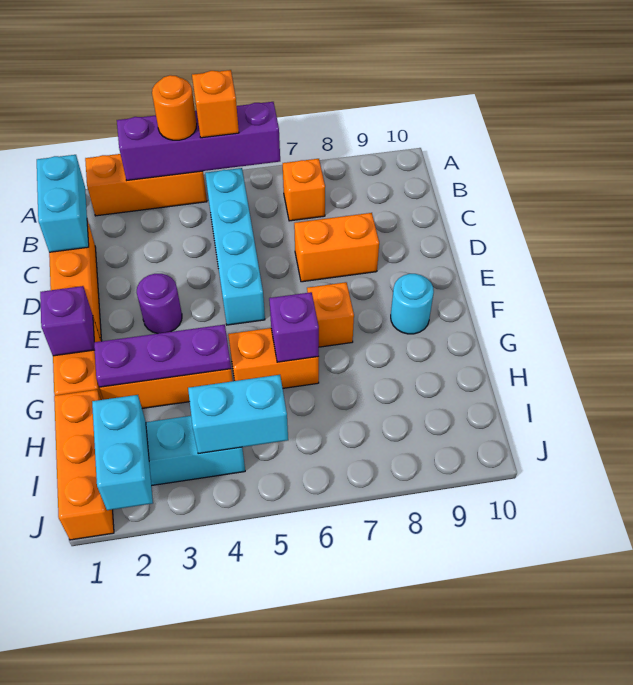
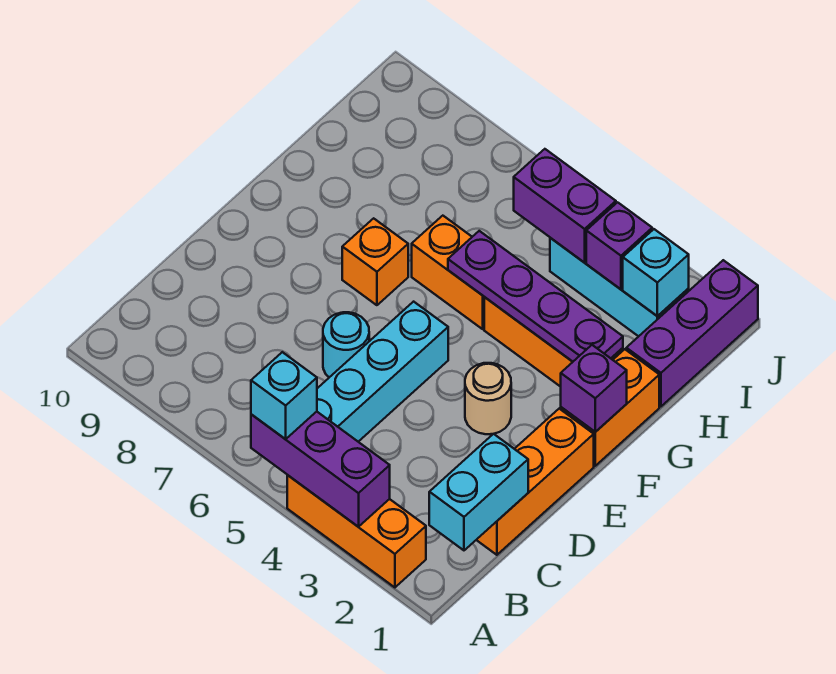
purple brick A3:A6 level 2 -> purple brick A3:A5 level 2
orange round brick A4 level 3 -> none
orange brick A5 level 3 -> cyan brick A5 level 3
orange brick B7 level 1 -> none
orange brick D7:D8 level 1 -> none
purple round brick E3 level 1 -> tan round brick E3 level 1
cyan round brick F9 level 1 -> cyan round brick D6 level 1
purple plate G2:G4 level 2 -> purple plate G2:G5 level 2
purple brick G6 level 2 -> purple brick I3 level 2
orange brick H1:J1 level 1 -> purple brick H1:J1 level 1
cyan brick I2:J2 level 2 -> cyan brick I2 level 2
cyan brick I4:I5 level 2 -> purple brick I4:I5 level 2

